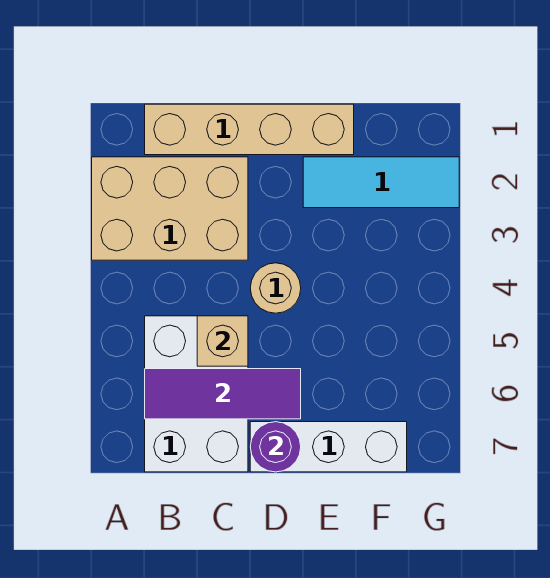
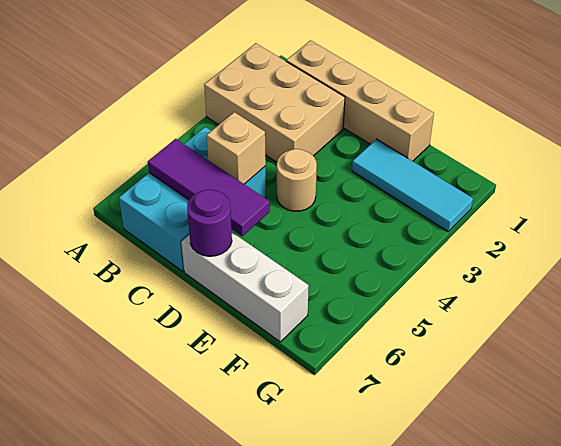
white brick B5:C7 level 1 -> cyan brick B5:C7 level 1

